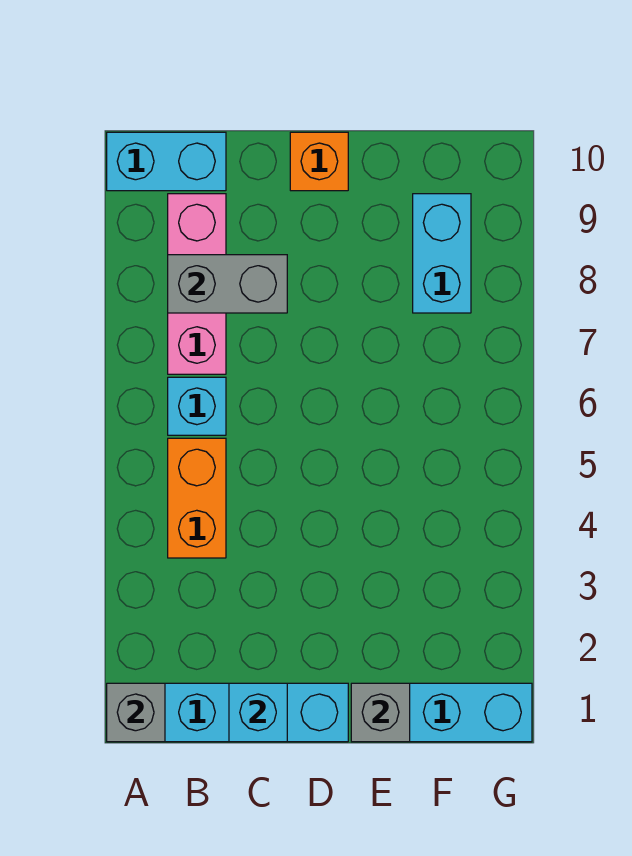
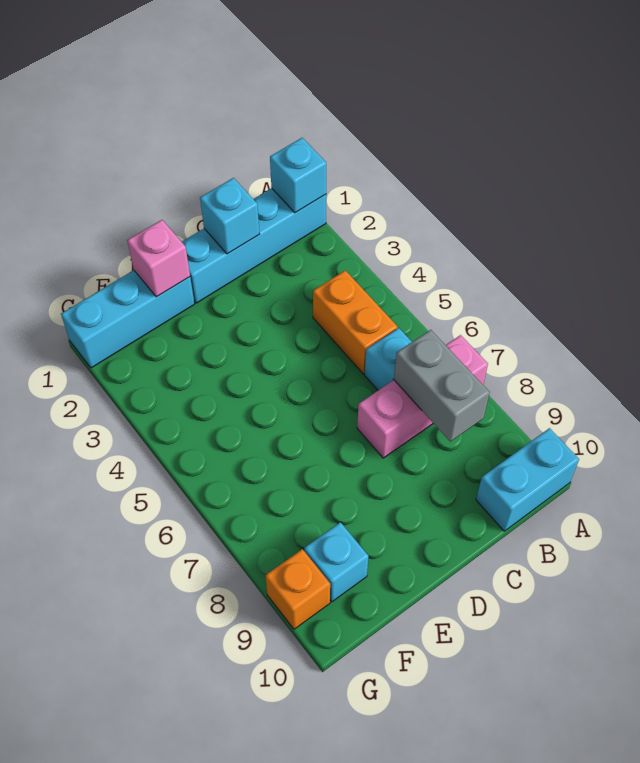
grey brick A1 level 2 -> cyan brick A1 level 2
pink brick B7:B9 level 1 -> pink brick A7:C7 level 1
grey brick B8:C8 level 2 -> grey brick B7:B8 level 2
orange brick D10 level 1 -> orange brick G9 level 1
grey brick E1 level 2 -> pink brick E1 level 2
cyan brick F8:F9 level 1 -> cyan brick F9 level 1

